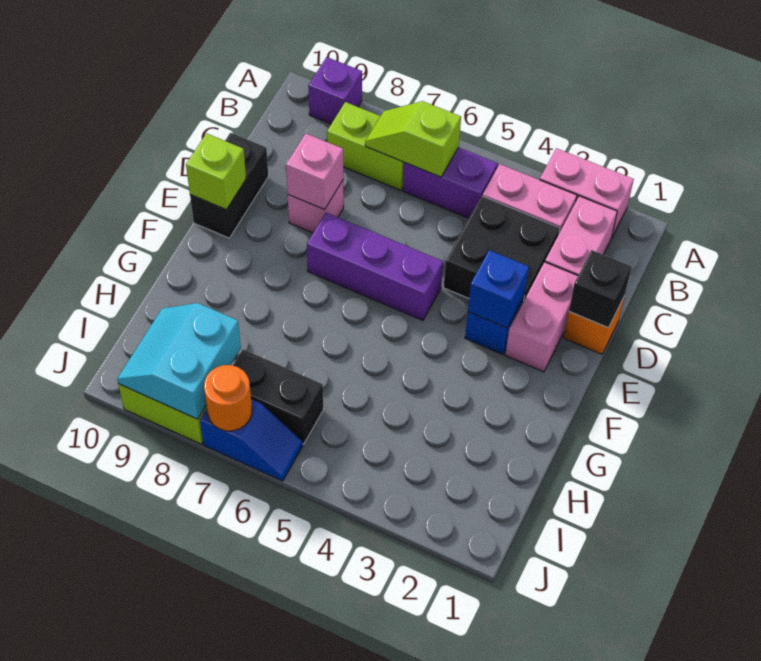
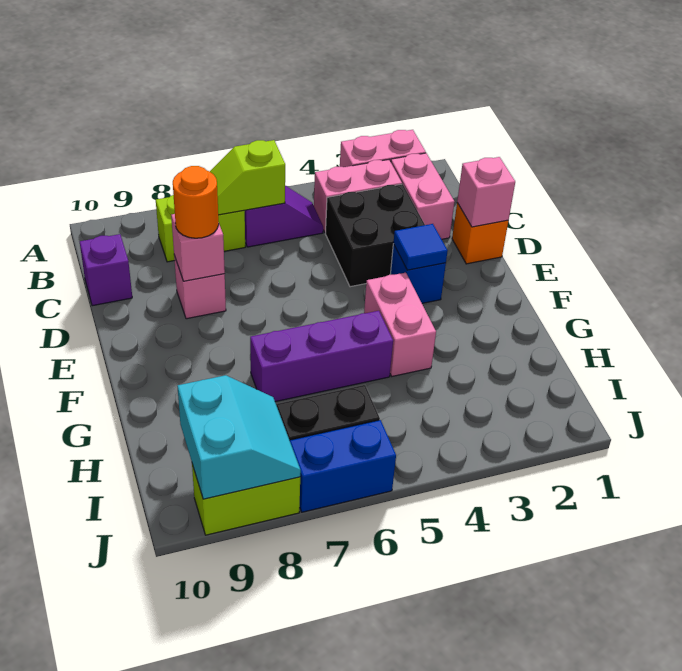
purple brick A9 level 1 -> purple brick C10 level 1
purple brick B5:B6 level 1 -> purple slope B5:B6 level 1 top 6
black brick D1 level 2 -> pink brick D1 level 2
pink brick D2:E2 level 1 -> pink brick F4:G4 level 1
black brick D10:E10 level 1 -> none
blue brick E3 level 2 -> blue tile E3 level 2
purple brick E5:E7 level 1 -> purple brick G5:G7 level 1
lime brick E10 level 2 -> none
cyan slope I8:J9 level 2 top 8 -> cyan slope I8:J9 level 2 top 9
blue slope J6:J7 level 1 top 7 -> blue brick J6:J7 level 1
orange round brick J7 level 2 -> orange round brick D8 level 3

